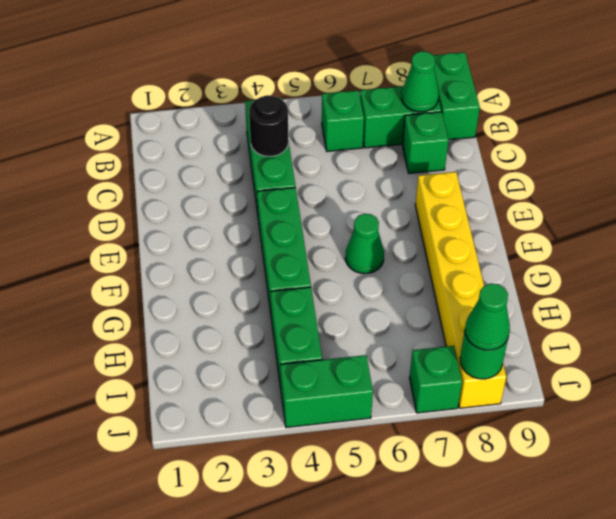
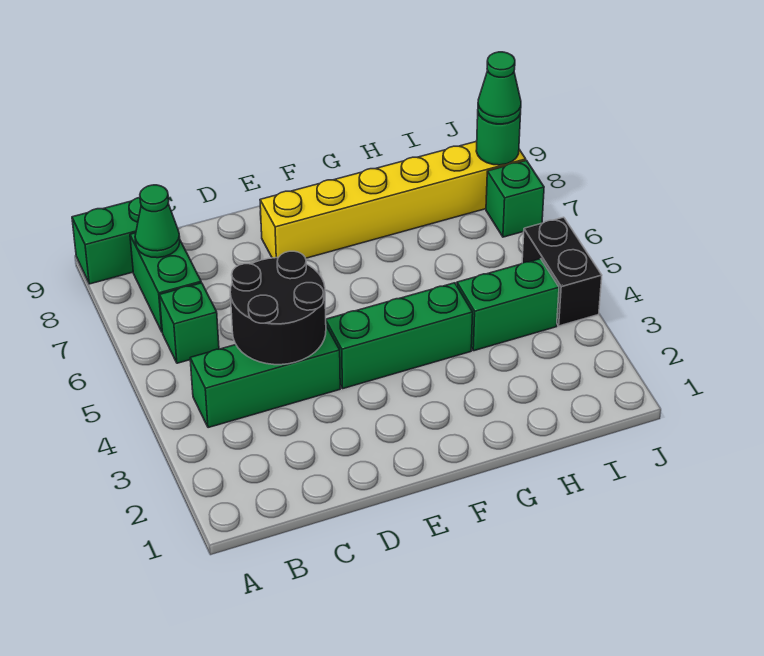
black round brick C4 level 2 -> black round brick C4:D5 level 2
green brick C8 level 1 -> none
green cone F6 level 1 -> none
green brick J4:J5 level 1 -> black brick J4:J5 level 1

